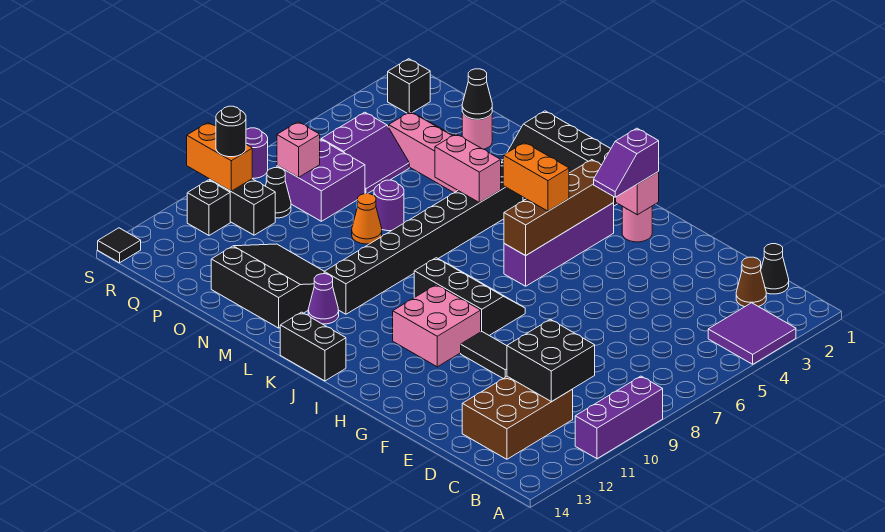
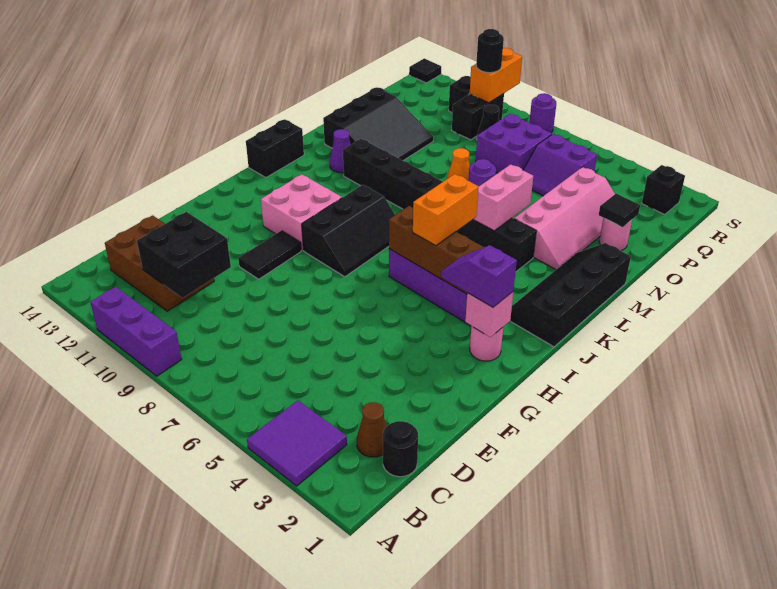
black cone C1 level 1 -> black round brick C1 level 1
black cone O2 level 2 -> black tile O2 level 2
pink brick Q8 level 2 -> none

